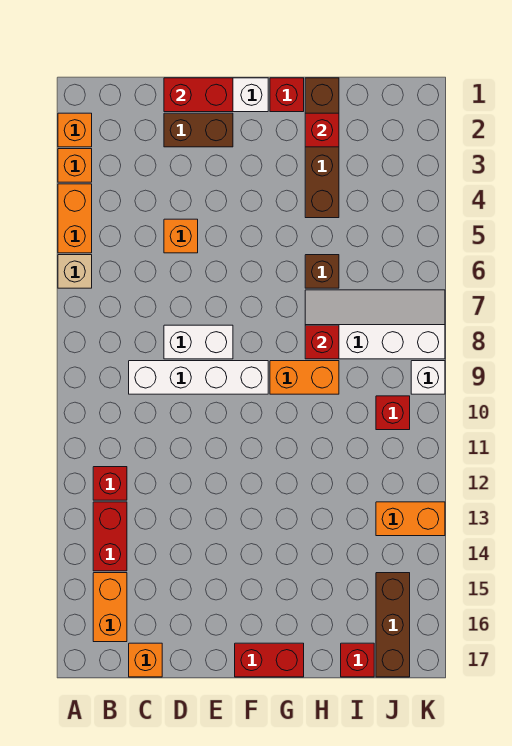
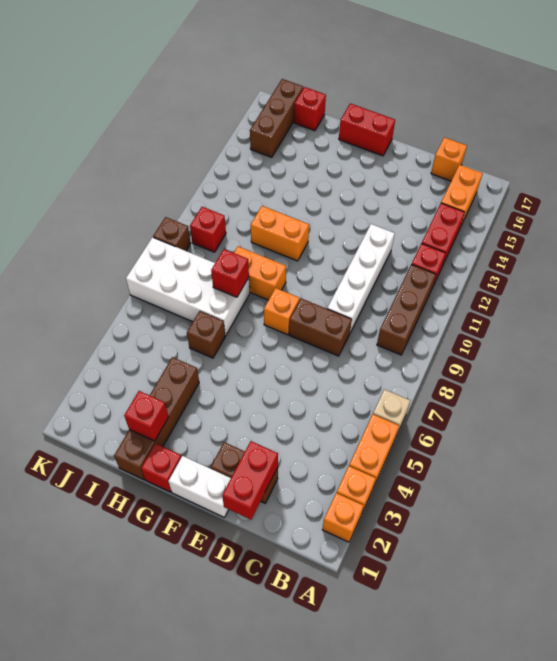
none -> brown brick B9:B11 level 1
white brick C9:F9 level 1 -> white brick D9:D12 level 1
red brick D1:E1 level 2 -> red brick D1:D2 level 2
orange brick D5 level 1 -> orange brick F8 level 1
white brick D8:E8 level 1 -> brown brick D8:E8 level 1
white slope H7:K8 level 1 top 8 -> white brick H7:K8 level 1
orange brick J13:K13 level 1 -> orange brick G11:H11 level 1
white brick K9 level 1 -> brown brick K9 level 1

